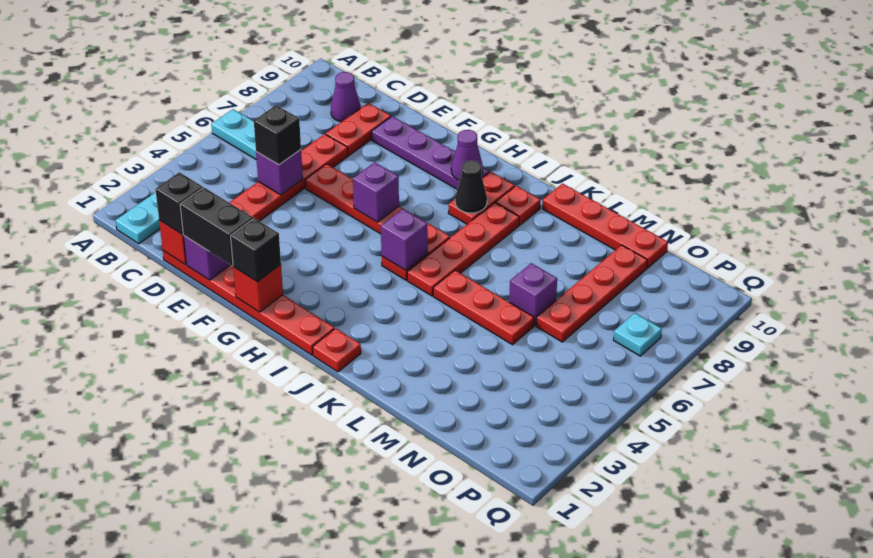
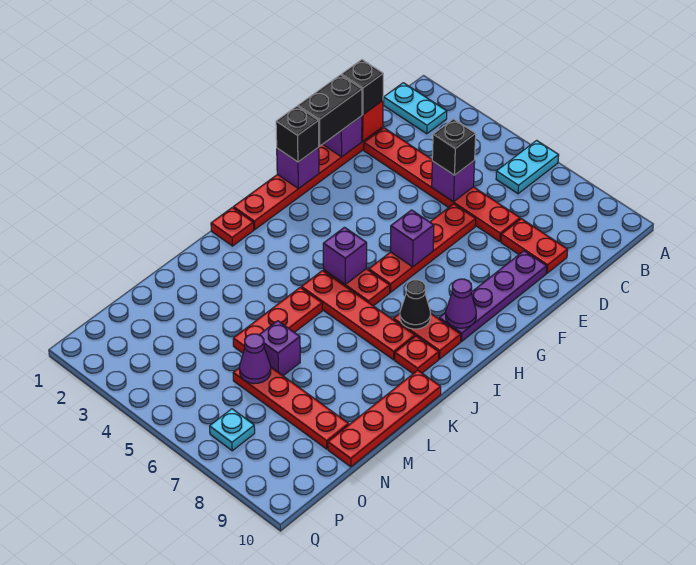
purple cone C9 level 1 -> purple cone N6 level 2
red brick G1 level 2 -> purple brick G1 level 2

